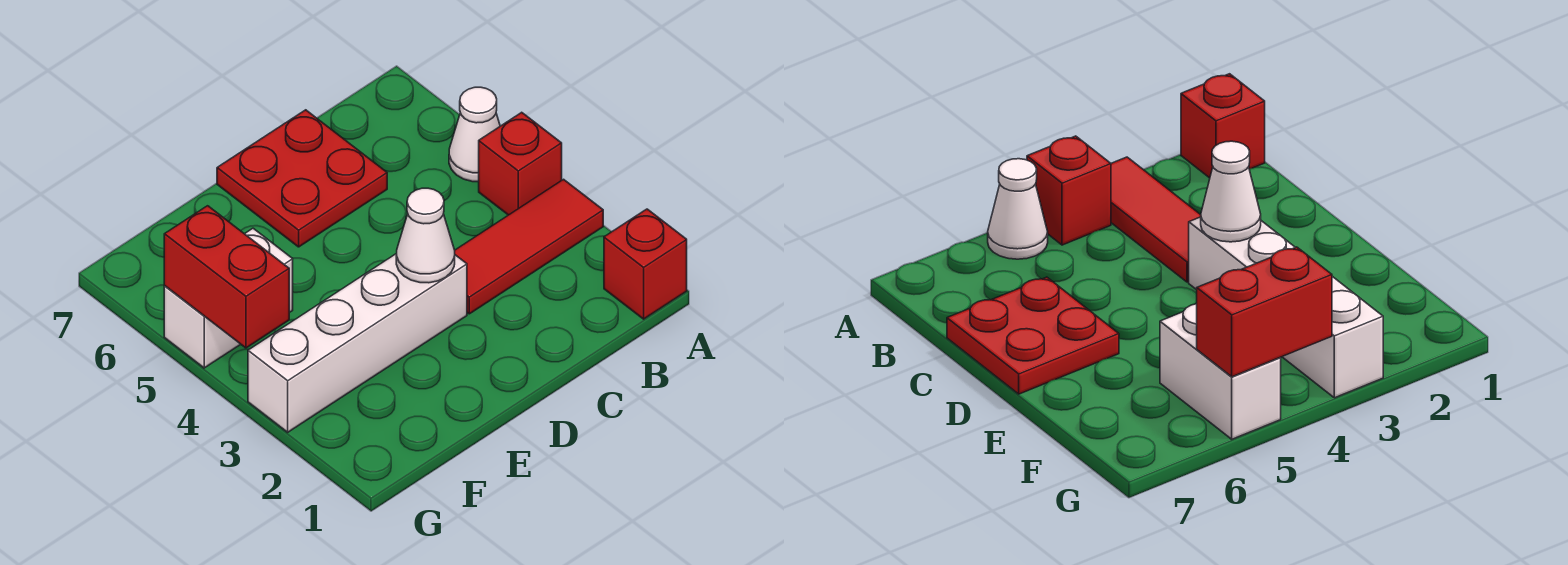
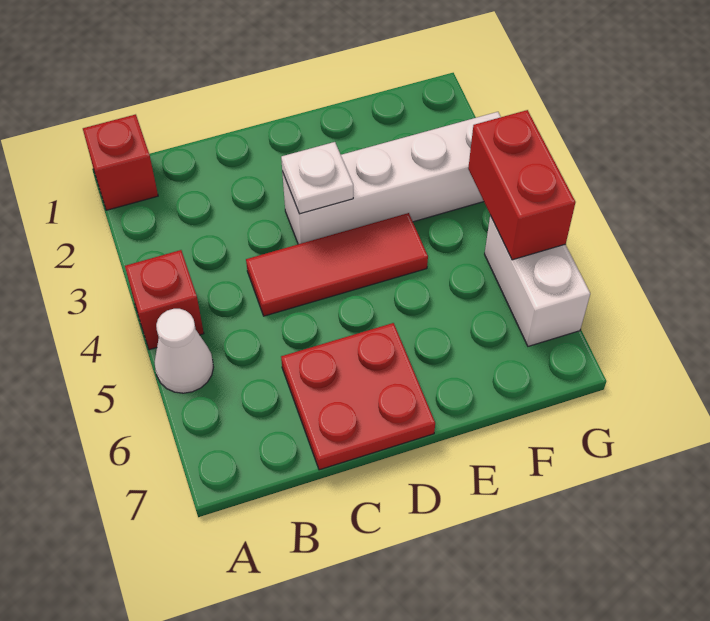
red tile A3:C3 level 1 -> red tile C4:E4 level 1
white cone D3 level 2 -> white plate D3 level 2
white brick F5:G5 level 1 -> white brick G5:G6 level 1

